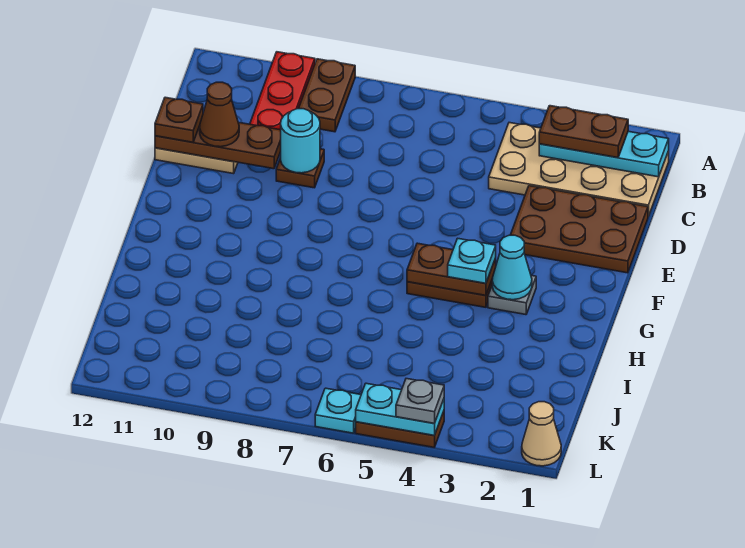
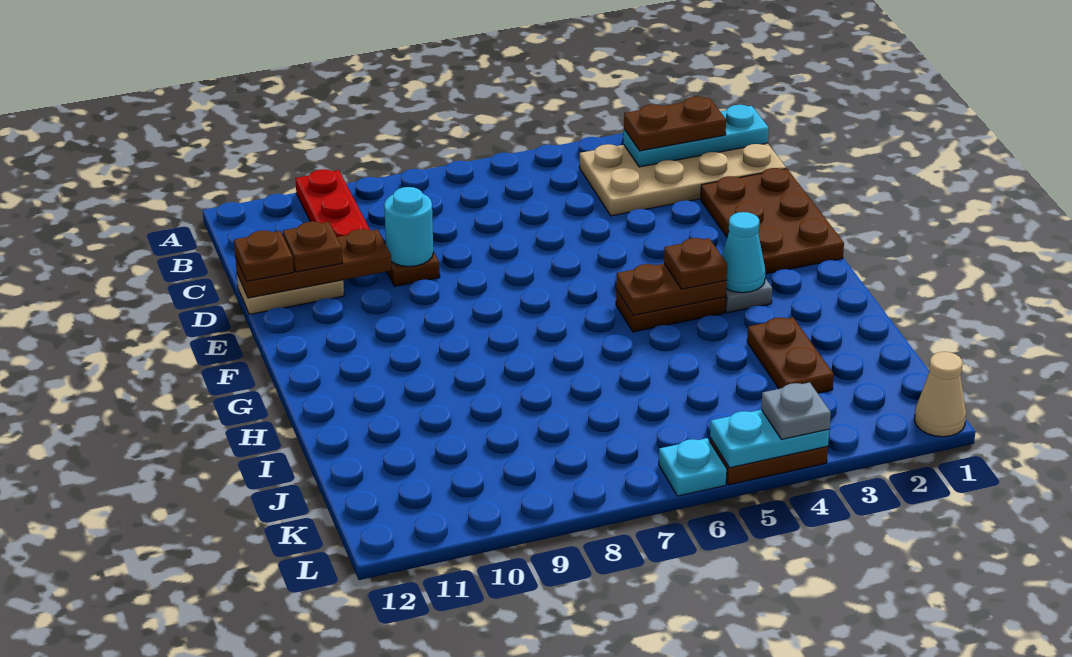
brown plate A9:B9 level 1 -> brown plate I3:J3 level 1
brown plate D1:E3 level 1 -> brown plate D1:F2 level 1
brown cone D11 level 3 -> brown plate D11 level 3
cyan plate G4 level 3 -> brown plate G4 level 3

